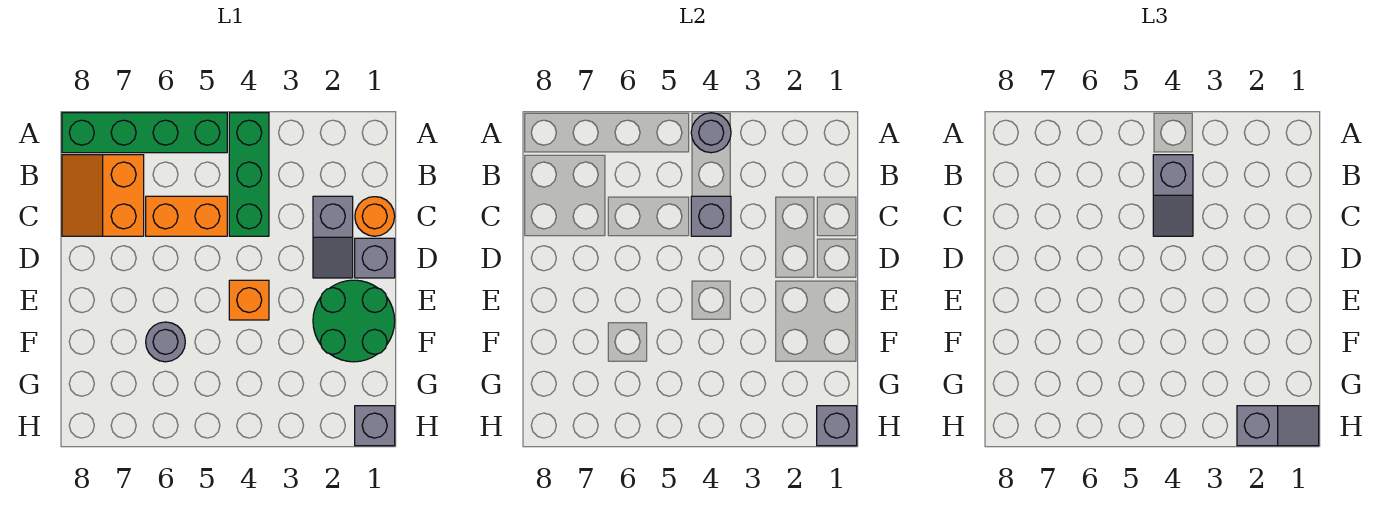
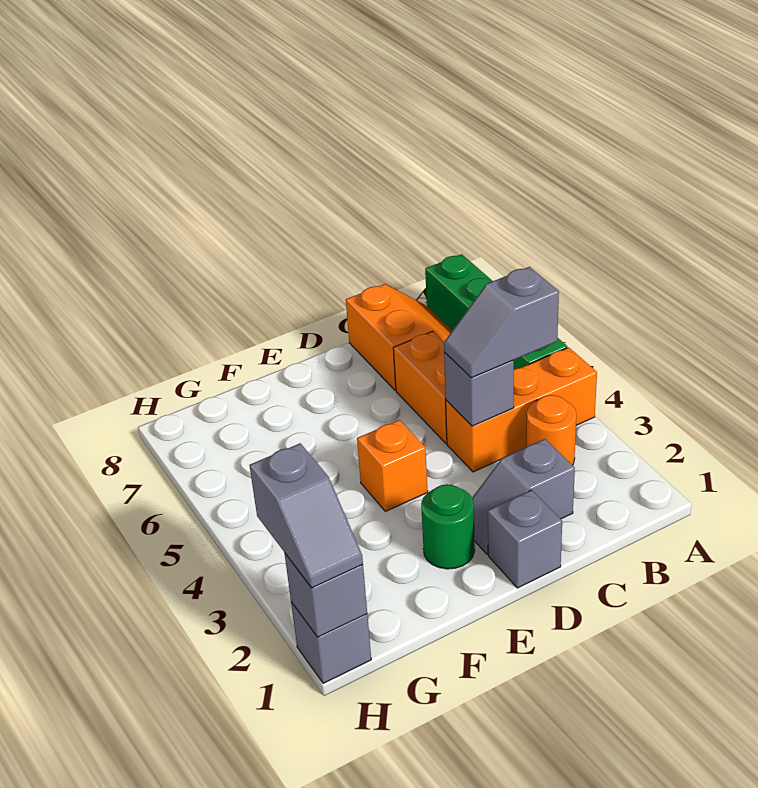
green brick A4:C4 level 1 -> orange brick A4:C4 level 1
grey round brick A4 level 2 -> none
orange slope B7:C8 level 1 top 7 -> orange slope B7:C8 level 1 top C
orange round brick C1 level 1 -> orange round brick B3 level 1
green round brick E1:F2 level 1 -> green round brick E2 level 1
grey round brick F6 level 1 -> none

